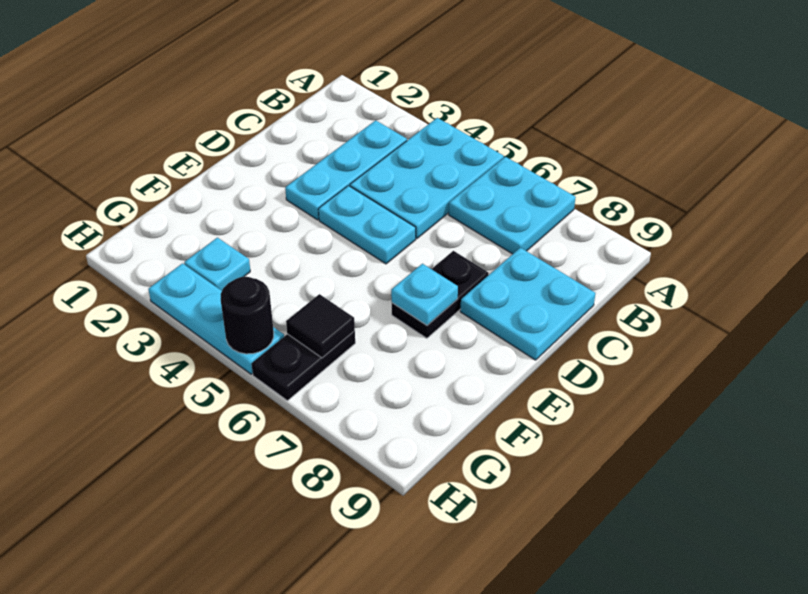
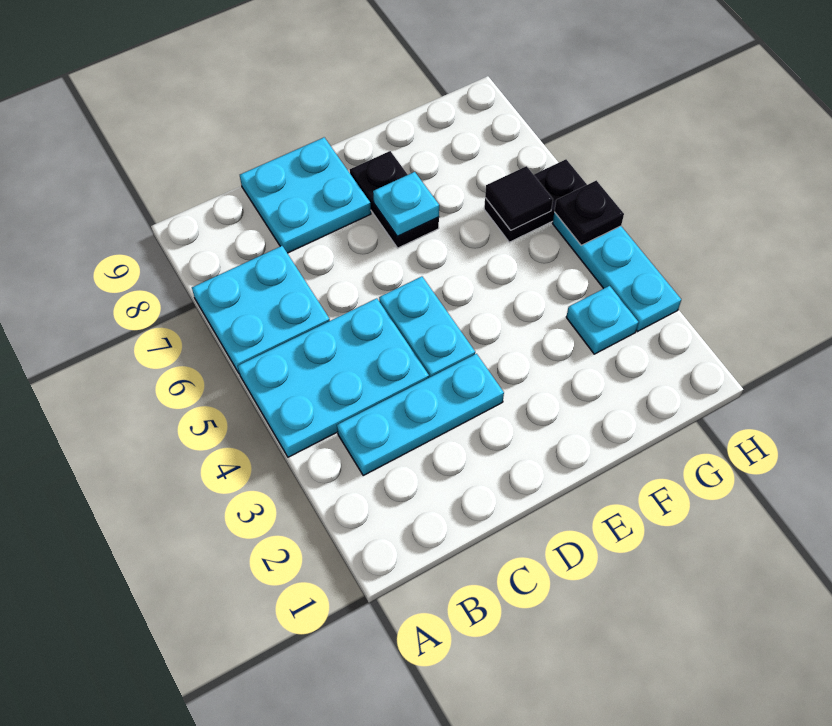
black plate D7:E7 level 1 -> black plate E7:E8 level 1
black round brick H5 level 2 -> black plate H5 level 2

